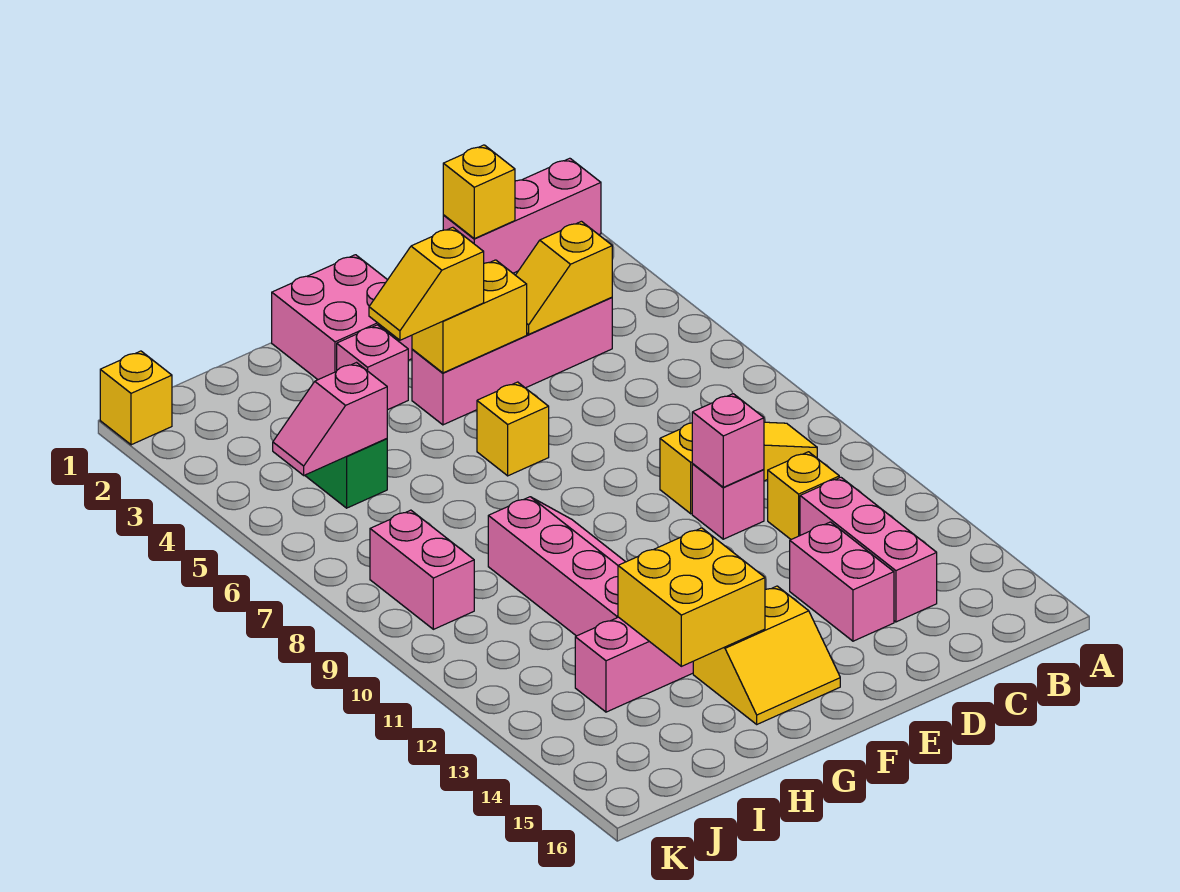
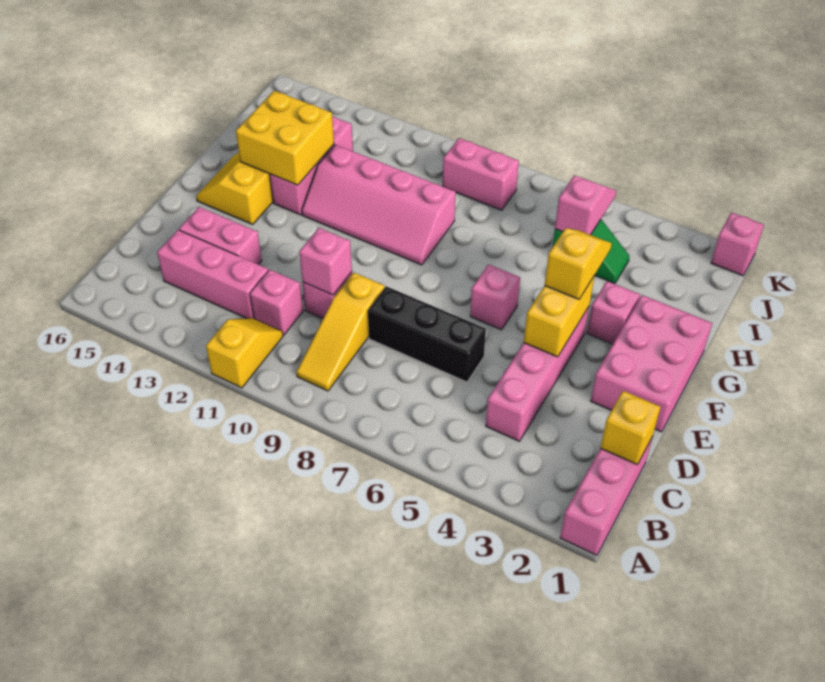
yellow slope C4:D4 level 2 top C -> yellow slope A11:B11 level 1 top A
yellow brick C11 level 1 -> pink brick C11 level 1
none -> black brick D6:D8 level 1
pink brick F1:G2 level 1 -> pink brick E1:G2 level 1
yellow brick F6 level 1 -> pink brick F6 level 1
yellow brick K1 level 1 -> pink brick K1 level 1

